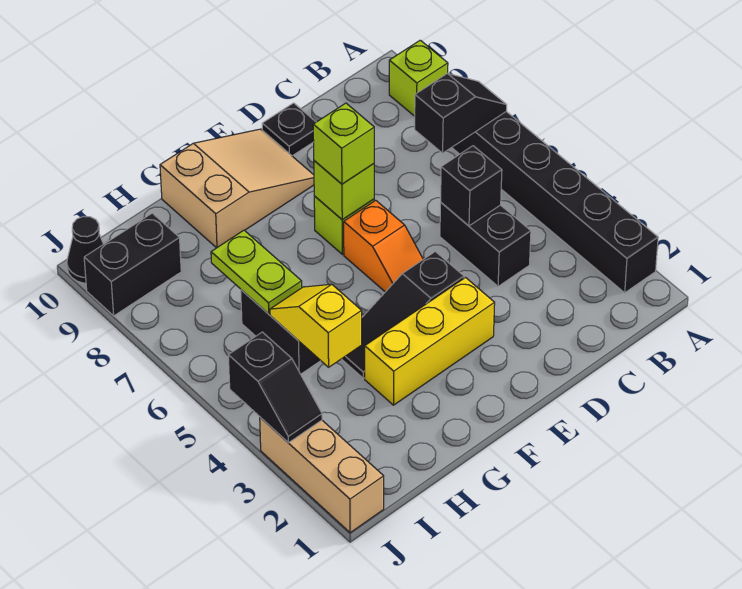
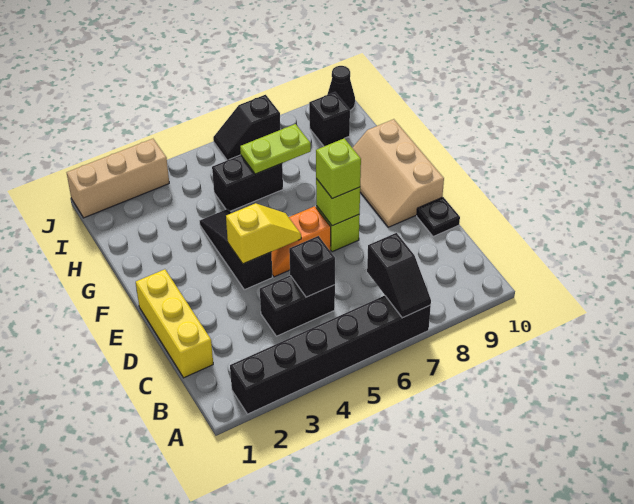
lime brick A9 level 1 -> none
yellow brick E3:G3 level 1 -> yellow brick C1:E1 level 1
tan slope E9:G10 level 1 top G -> tan slope E9:G10 level 1 top 10
yellow slope H4:H5 level 2 top 4 -> yellow slope E4:E5 level 2 top 4
black brick I9:J9 level 1 -> black brick I9 level 1
black slope J3:J4 level 2 top 4 -> black slope J6:J7 level 1 top 7

